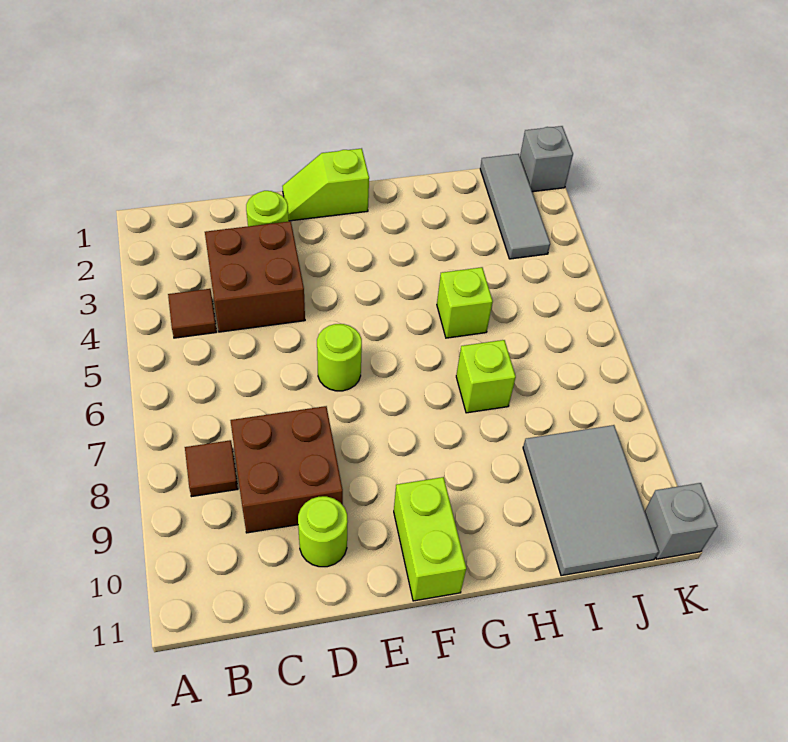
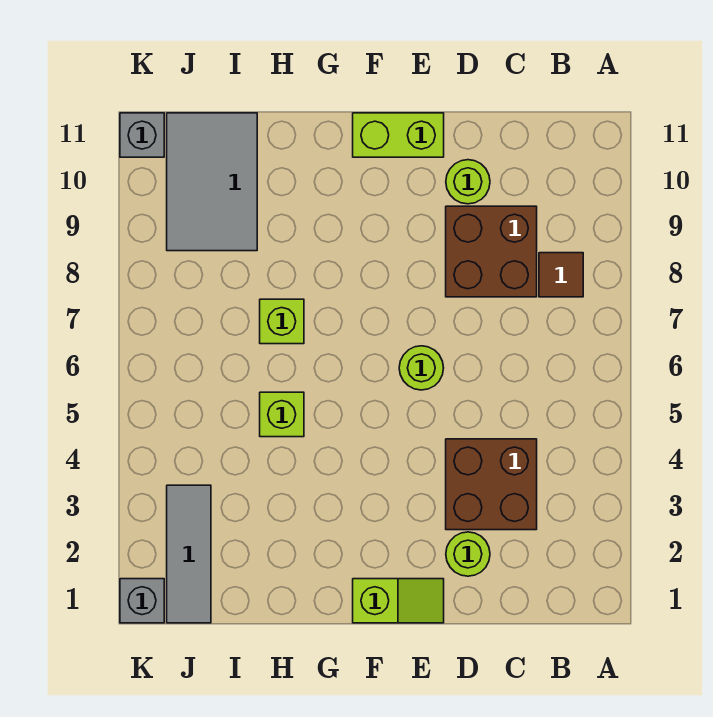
brown tile B4 level 1 -> none
lime brick F10:F11 level 1 -> lime brick E11:F11 level 1

